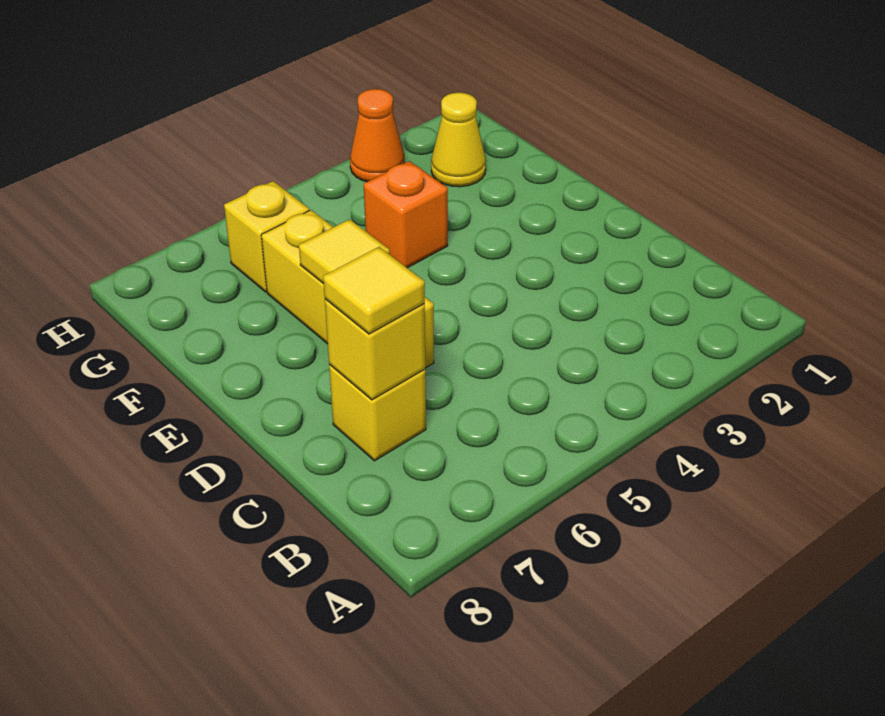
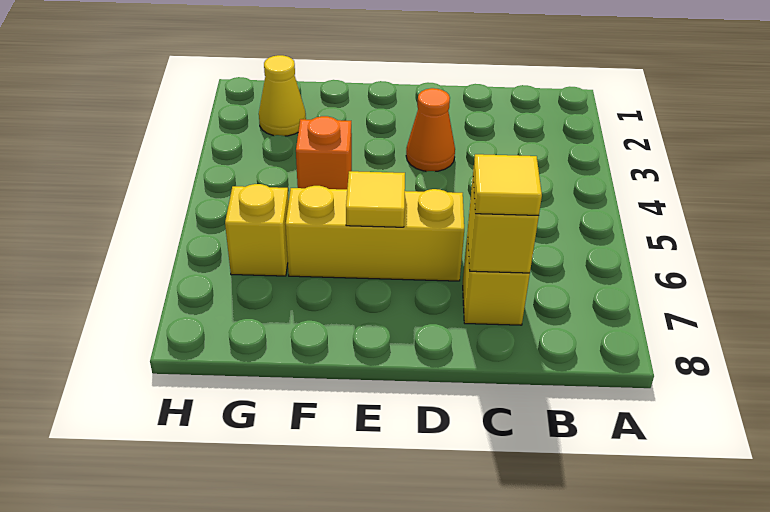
orange cone H3 level 1 -> orange cone D3 level 1

